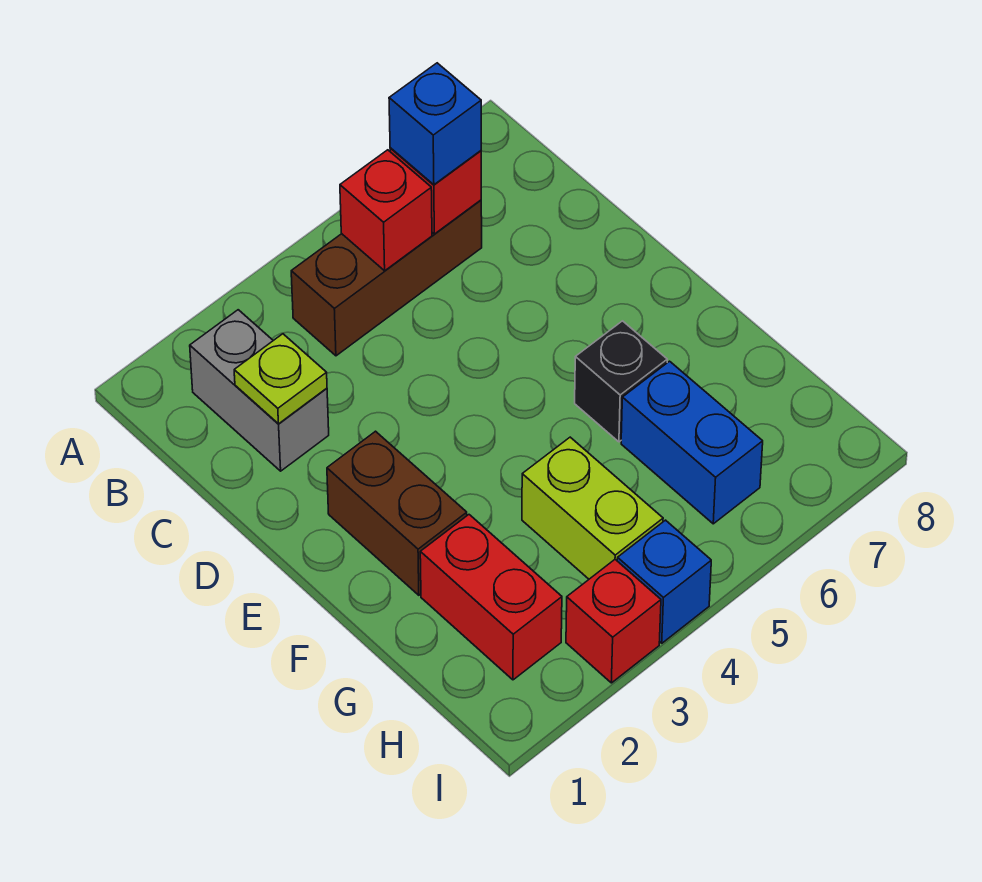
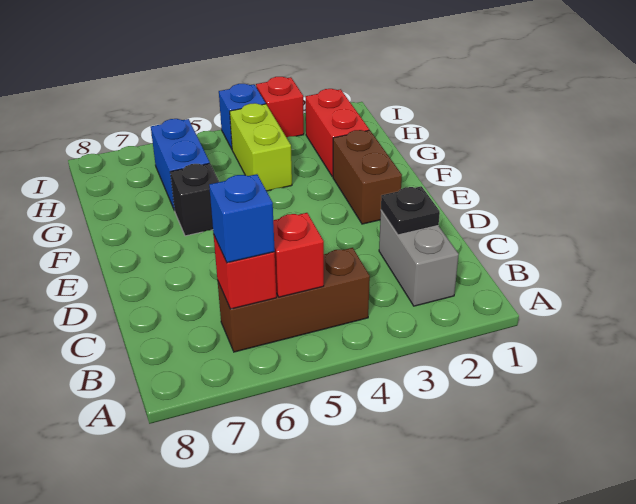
lime plate C2 level 2 -> black plate C2 level 2

